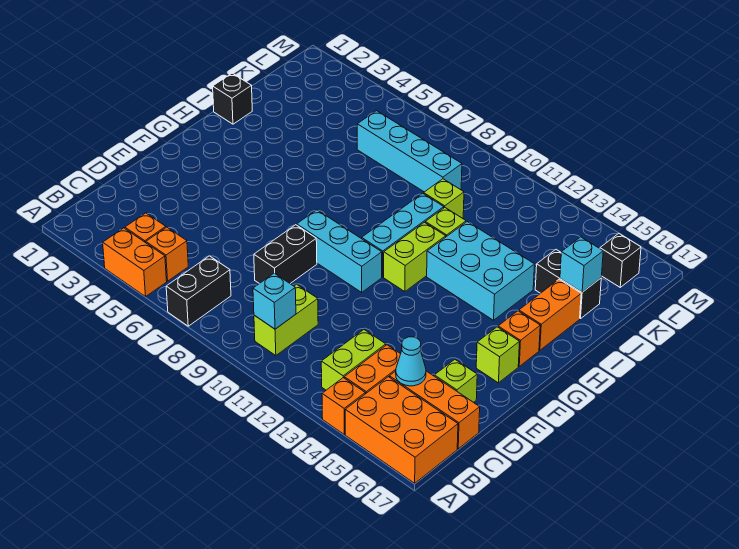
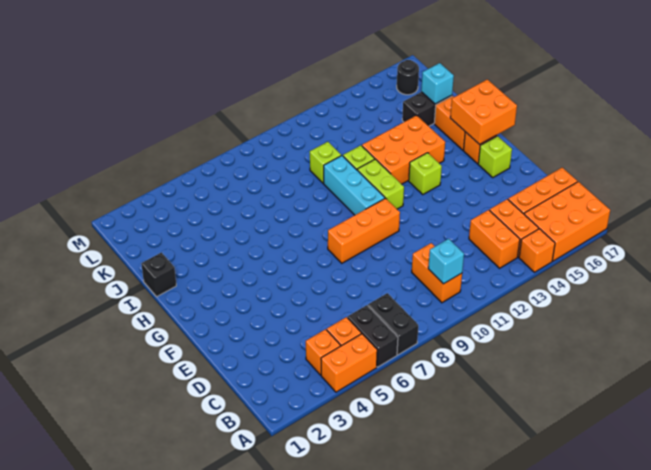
lime brick B10:C10 level 1 -> orange brick B10:C10 level 1
lime brick B13:C13 level 1 -> orange brick B13:C13 level 1
cyan cone C15 level 2 -> none
black brick D8:E8 level 1 -> black brick A6:B6 level 1
lime brick D16 level 1 -> lime brick G13 level 1
cyan brick F8:F10 level 1 -> orange brick F8:F10 level 1
none -> orange brick G16:H17 level 2
cyan brick H12:I14 level 1 -> orange brick H12:I14 level 1
cyan brick K6:K9 level 1 -> none
black brick L16 level 1 -> black round brick L16 level 1

